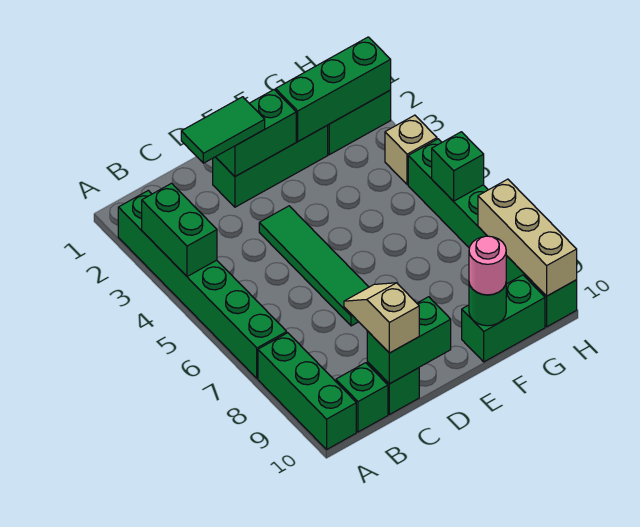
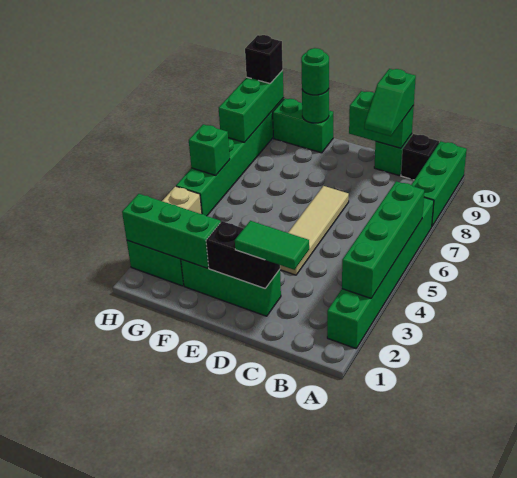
green brick A3:A4 level 2 -> green brick A3:A6 level 2
green brick B10 level 1 -> black brick B10 level 1
tan slope C9:C10 level 3 top 10 -> green slope C9:C10 level 3 top 10
green brick D2:E2 level 2 -> black brick D2:E2 level 2
green tile D4:D7 level 1 -> tan tile D4:D7 level 1
pink round brick F10 level 3 -> green round brick F10 level 3
tan brick H8:H10 level 2 -> green brick H8:H10 level 2
none -> black brick H10 level 3

